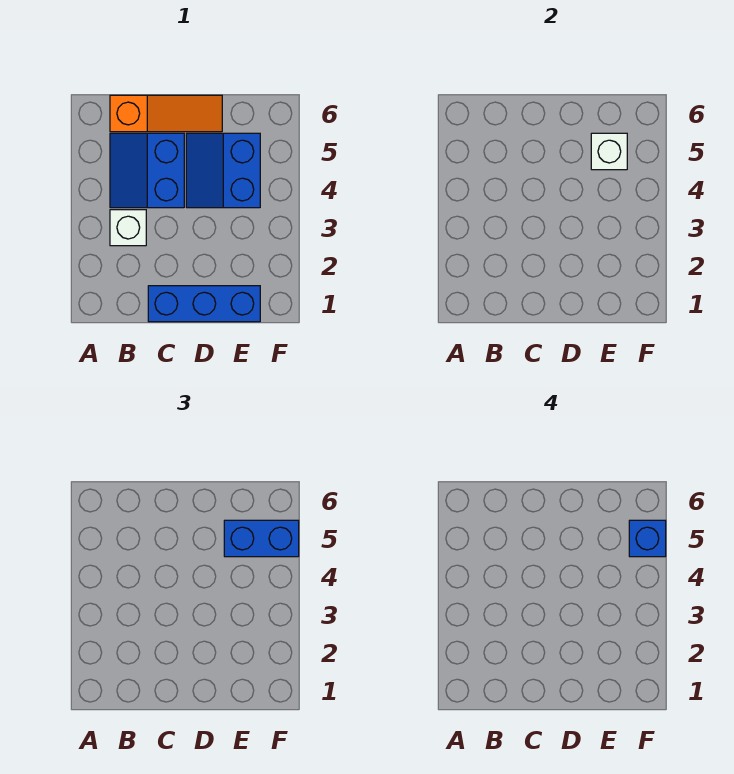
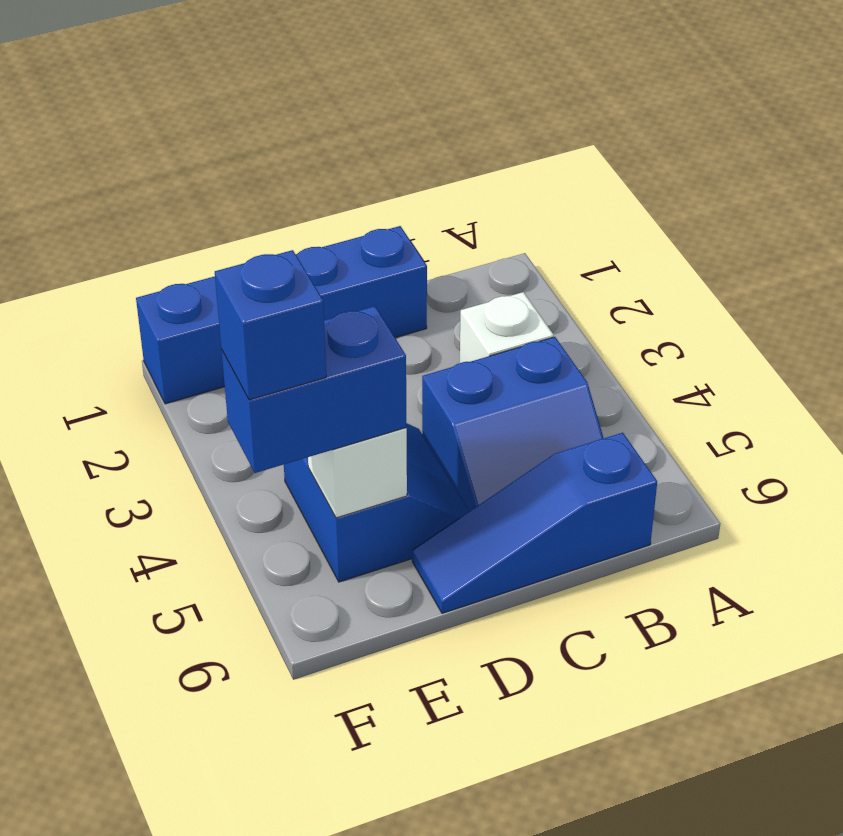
blue slope B4:C5 level 1 top C -> blue slope B4:C5 level 1 top 4
orange slope B6:D6 level 1 top B -> blue slope B6:D6 level 1 top B
blue brick C1:E1 level 1 -> blue brick C1:F1 level 1

